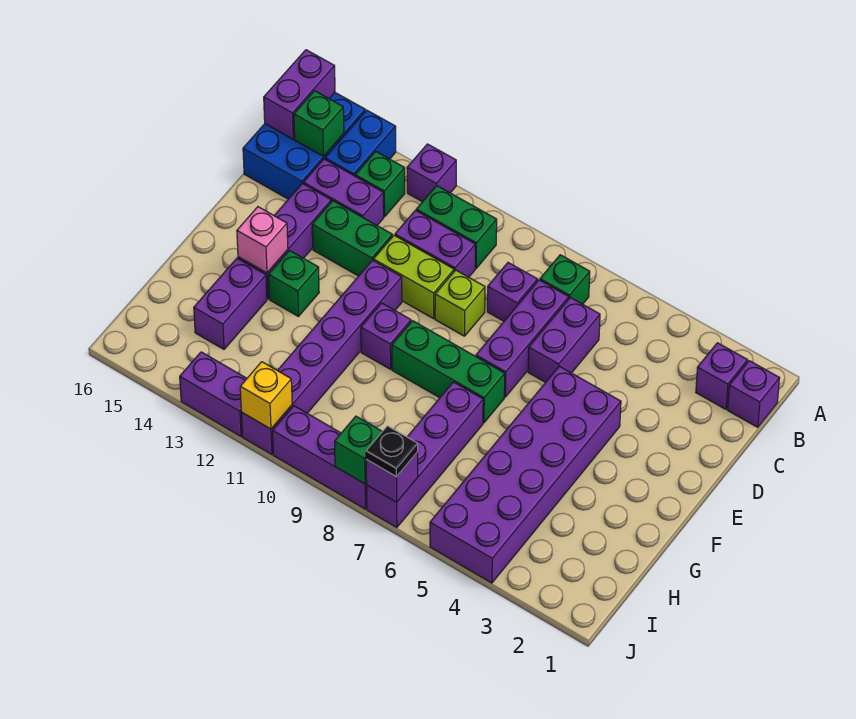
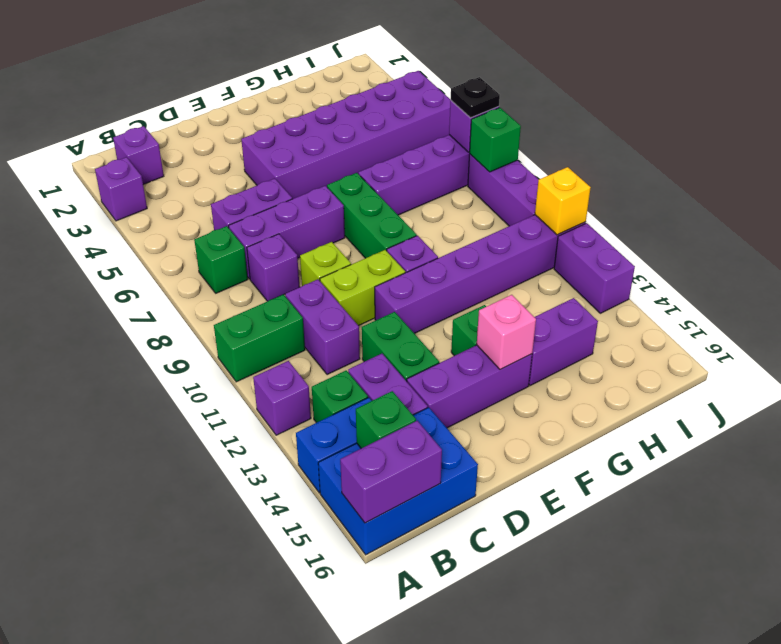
purple brick B1 level 1 -> purple brick A3 level 1
green brick B10:B11 level 1 -> green brick A10:B10 level 1
lime brick D10:D11 level 1 -> lime brick D10:E10 level 1

